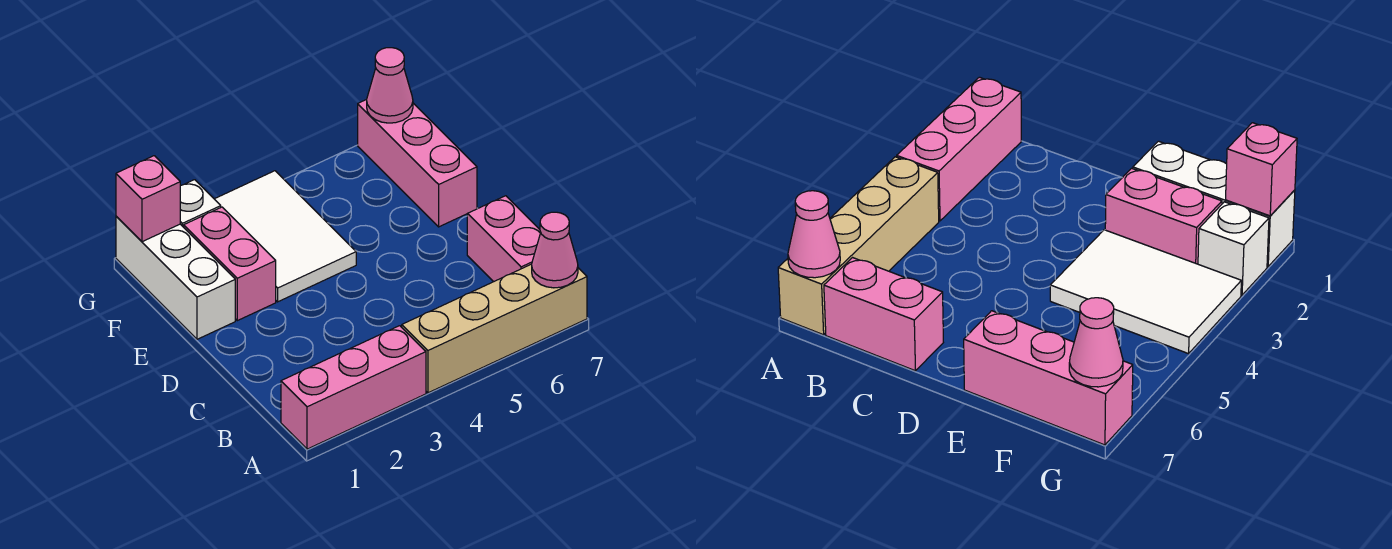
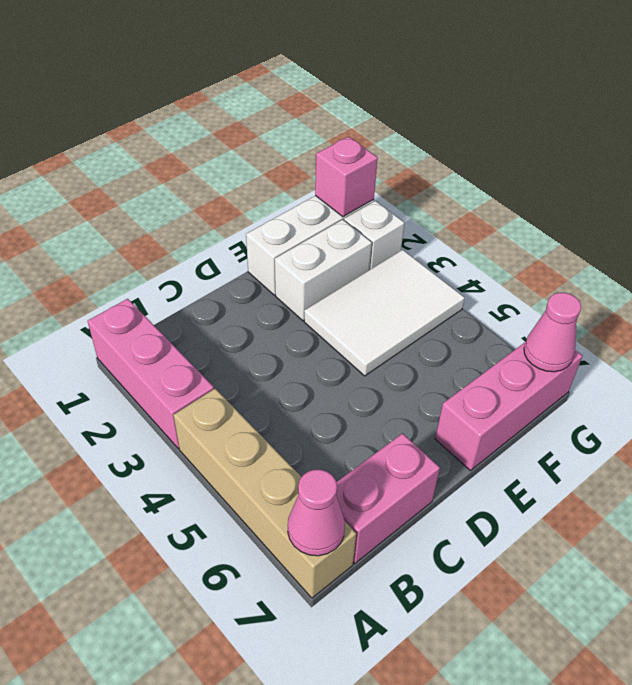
pink brick E2:F2 level 1 -> white brick E2:F2 level 1

